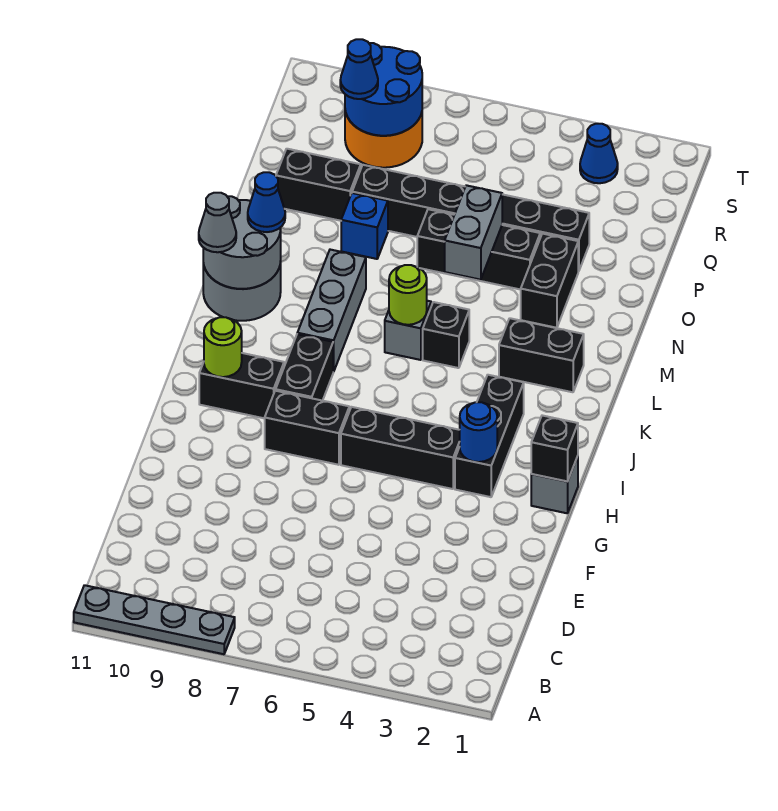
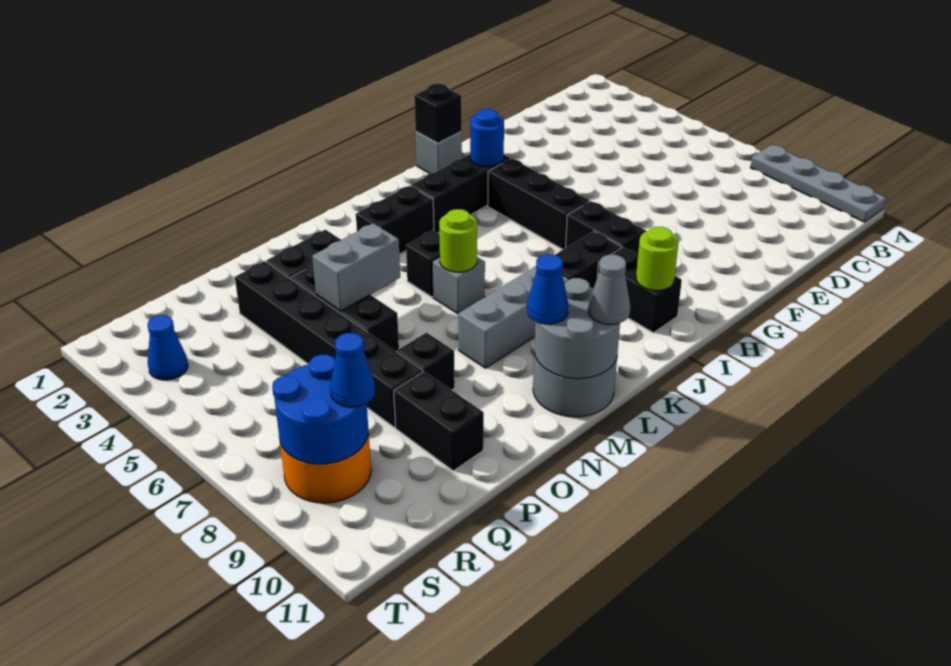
black brick L2:L3 level 1 -> black brick K3:L3 level 1
blue brick O8 level 1 -> black brick O8 level 1

